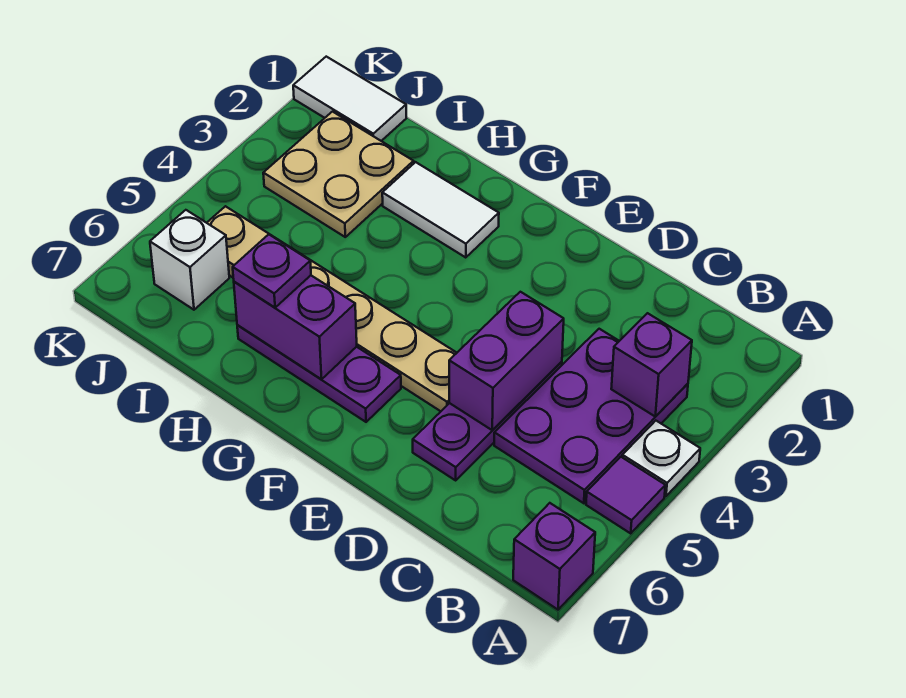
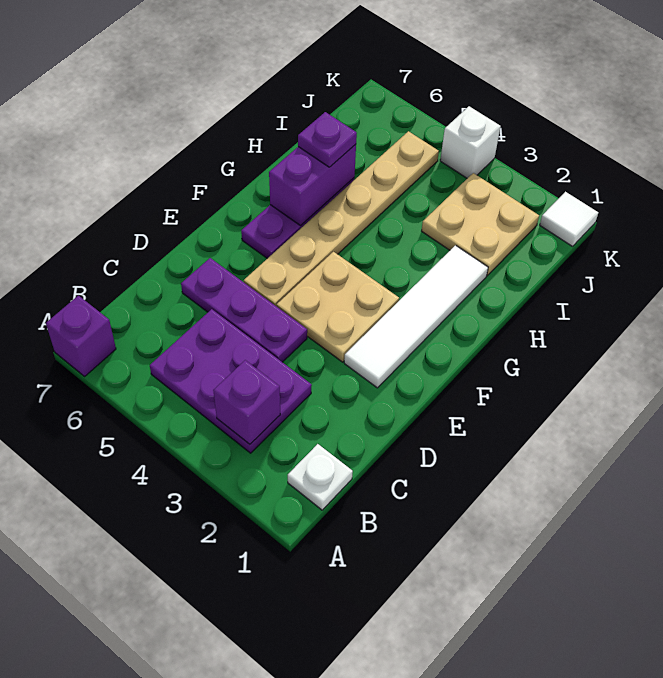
white plate A4 level 1 -> white plate B1 level 1
purple tile A5 level 1 -> none
purple brick D4:D5 level 2 -> none
none -> tan plate E3:F4 level 1
white tile G2:H2 level 1 -> white tile E2:H2 level 1
white tile J1:K1 level 1 -> white tile K1 level 1
white brick J6 level 1 -> white brick K4 level 1

